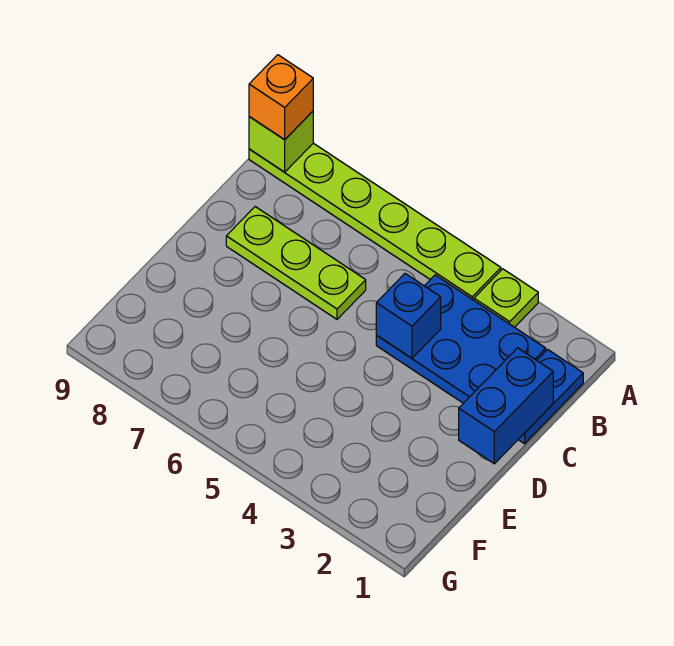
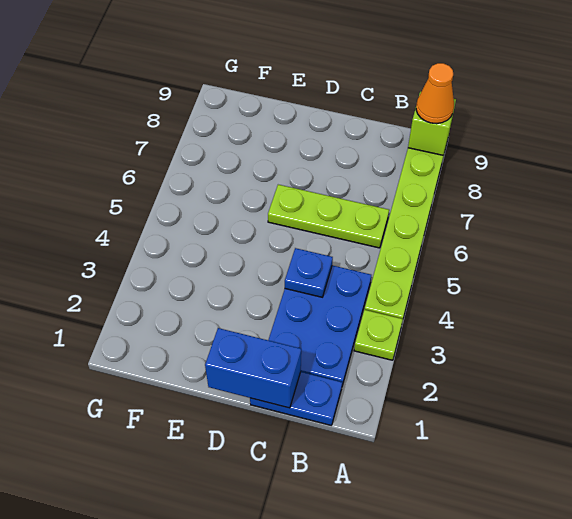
orange brick A9 level 3 -> orange cone A9 level 3
blue brick C4 level 2 -> blue plate C4 level 2
lime plate C6:C8 level 1 -> lime plate B6:D6 level 1

